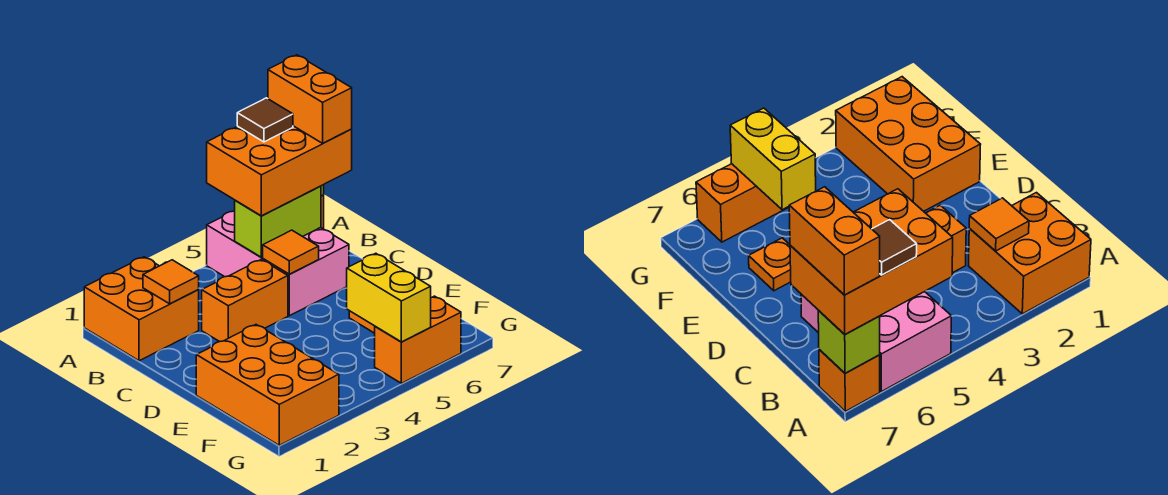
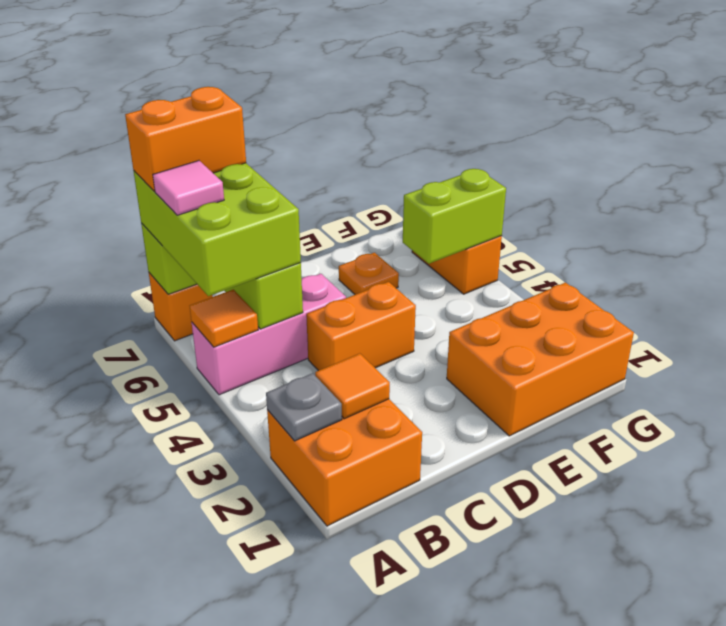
none -> grey plate A2 level 2
pink brick A5:C6 level 1 -> pink brick A5:C5 level 1
orange brick A5:B7 level 3 -> lime brick A5:B7 level 3
brown tile A6 level 4 -> pink tile A6 level 4
orange brick C3:C4 level 1 -> orange brick C4:D4 level 1
orange tile C5 level 2 -> orange tile A5 level 2
yellow brick F5:G5 level 2 -> lime brick F5:G5 level 2

